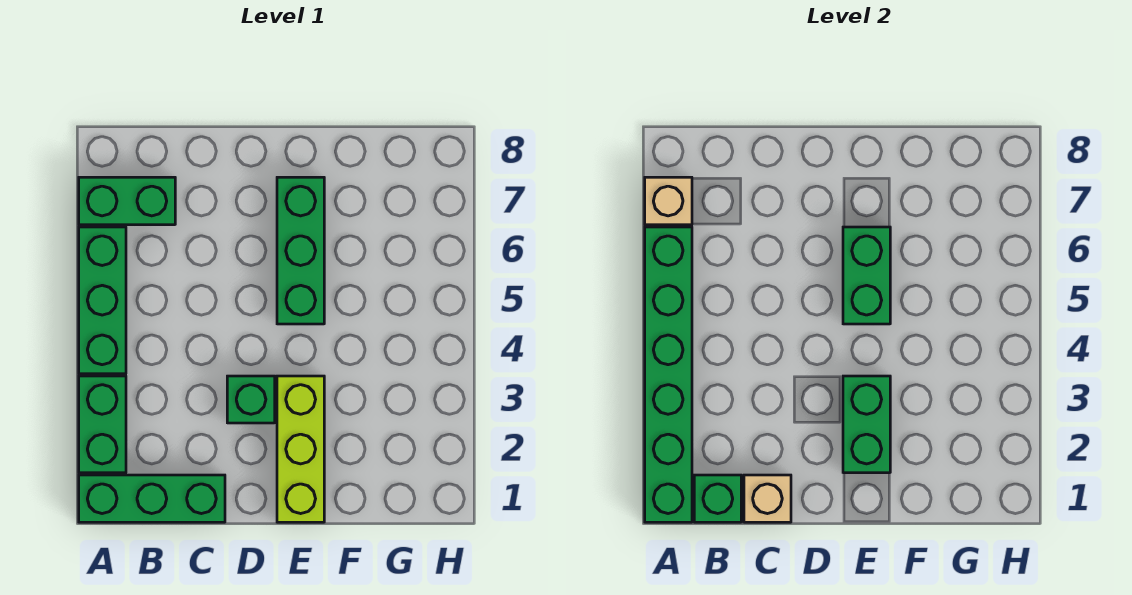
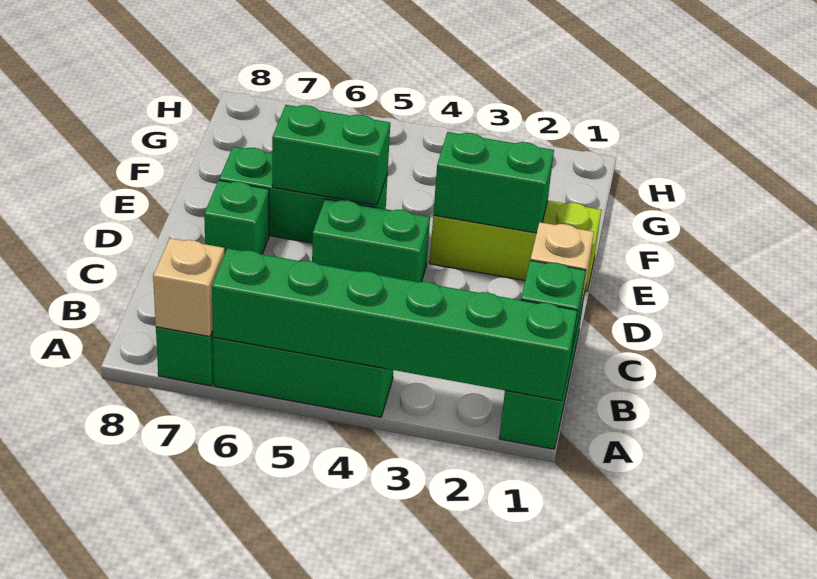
green brick A2:A3 level 1 -> green brick D4:D5 level 1
green brick D3 level 1 -> green brick D7 level 1

